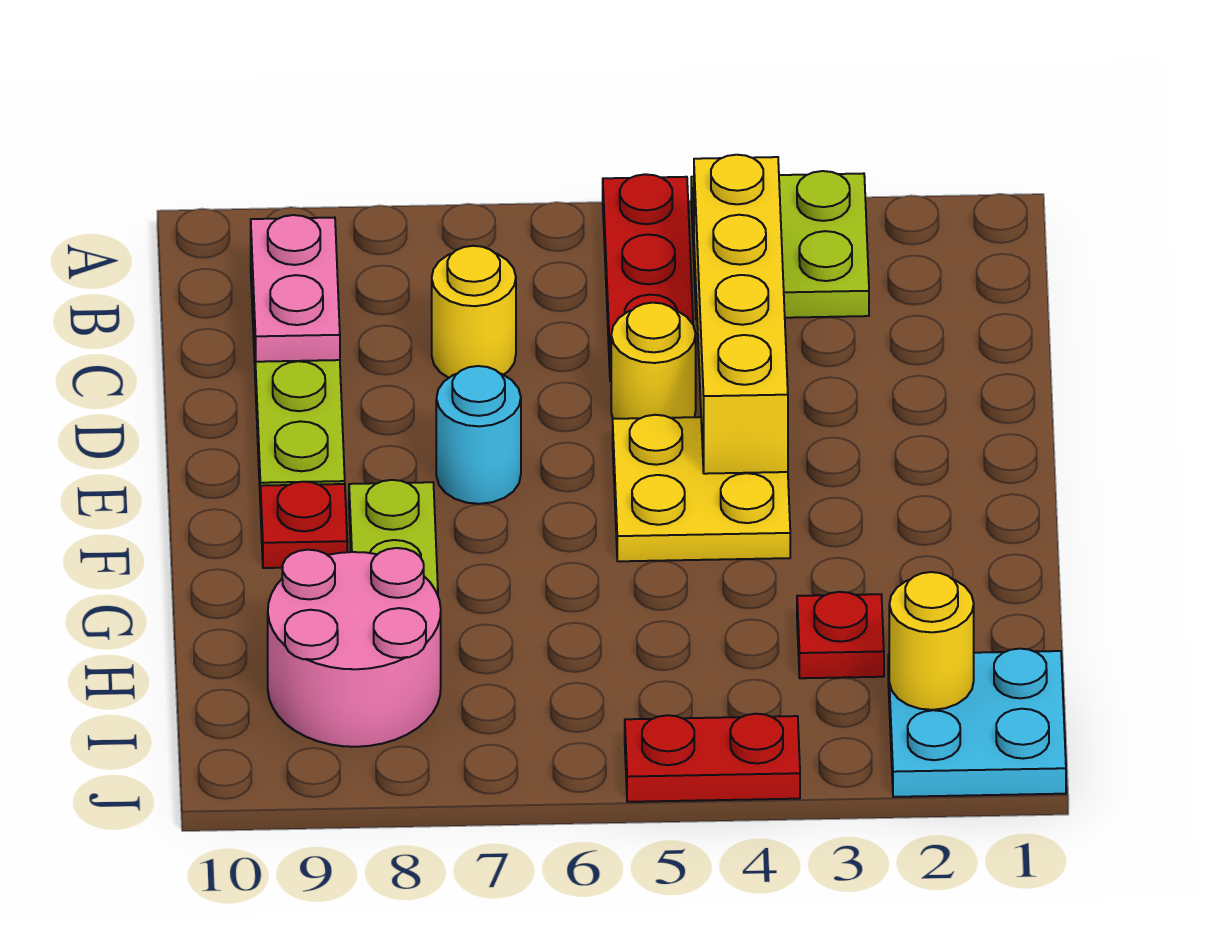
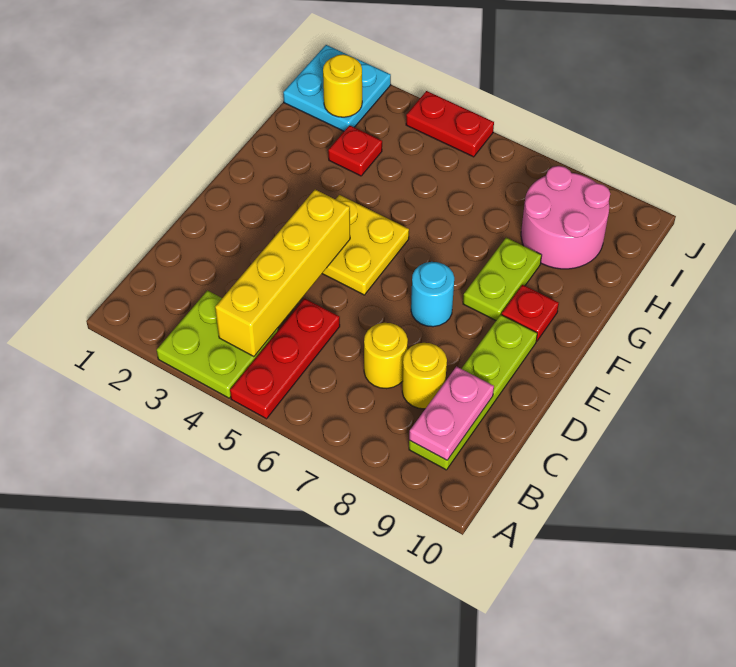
yellow round brick D5 level 1 -> yellow round brick C8 level 1

